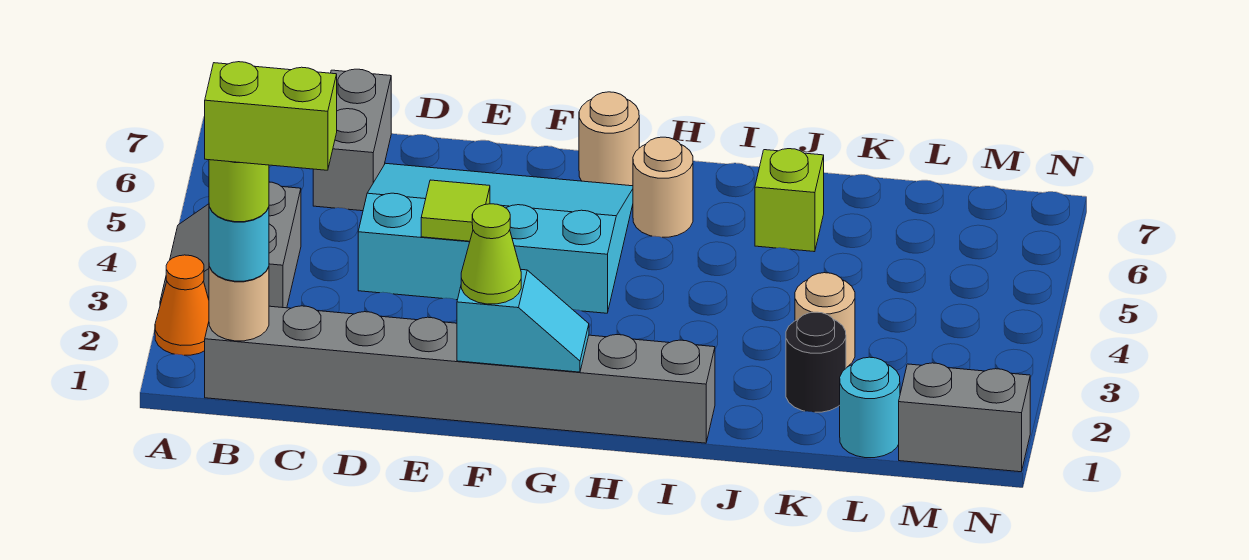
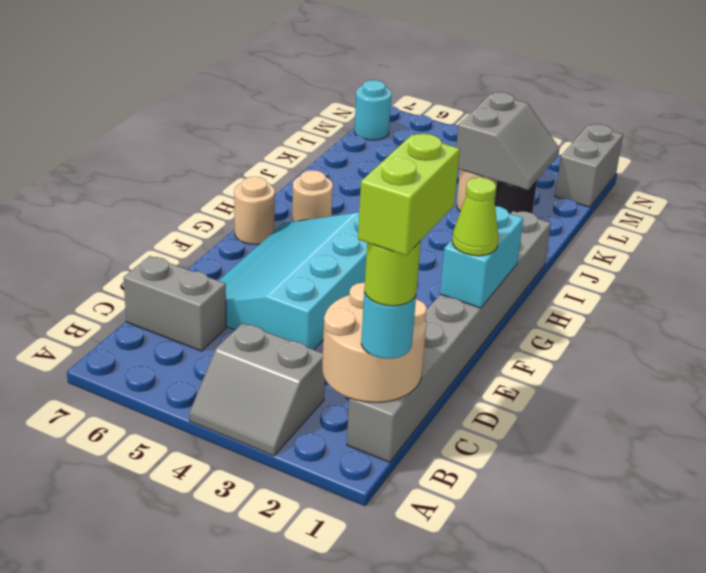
orange cone A2 level 1 -> none
tan round brick B1 level 2 -> tan round brick B1:C2 level 2
lime tile E4 level 2 -> none
cyan slope F1:G1 level 2 top F -> cyan brick F1:G1 level 2
lime brick J6 level 1 -> none
none -> grey slope K2:L3 level 2 top 3
cyan round brick L1 level 1 -> cyan round brick M7 level 1

